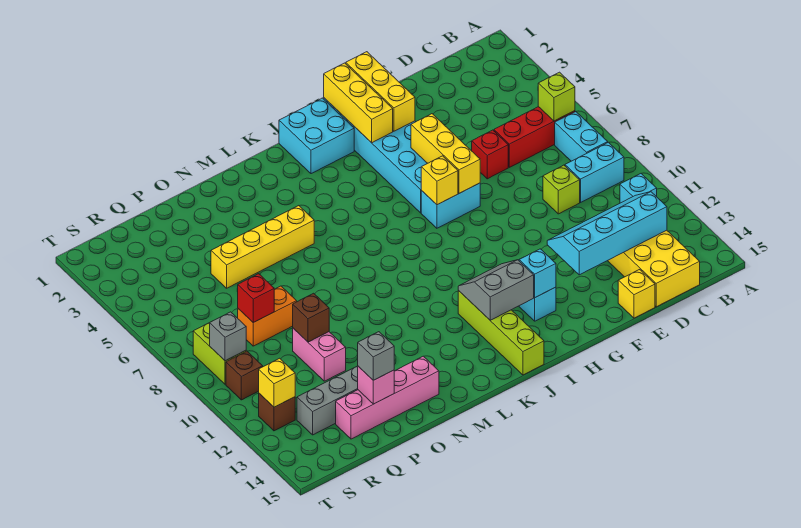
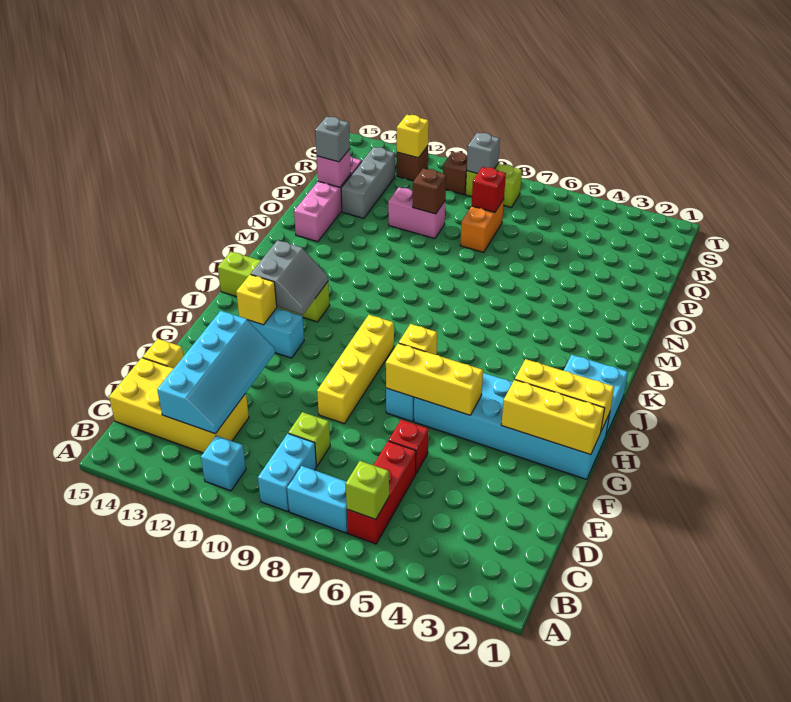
cyan brick H13 level 2 -> yellow brick H13 level 2
yellow brick M5:P5 level 1 -> yellow brick F9:I9 level 1

